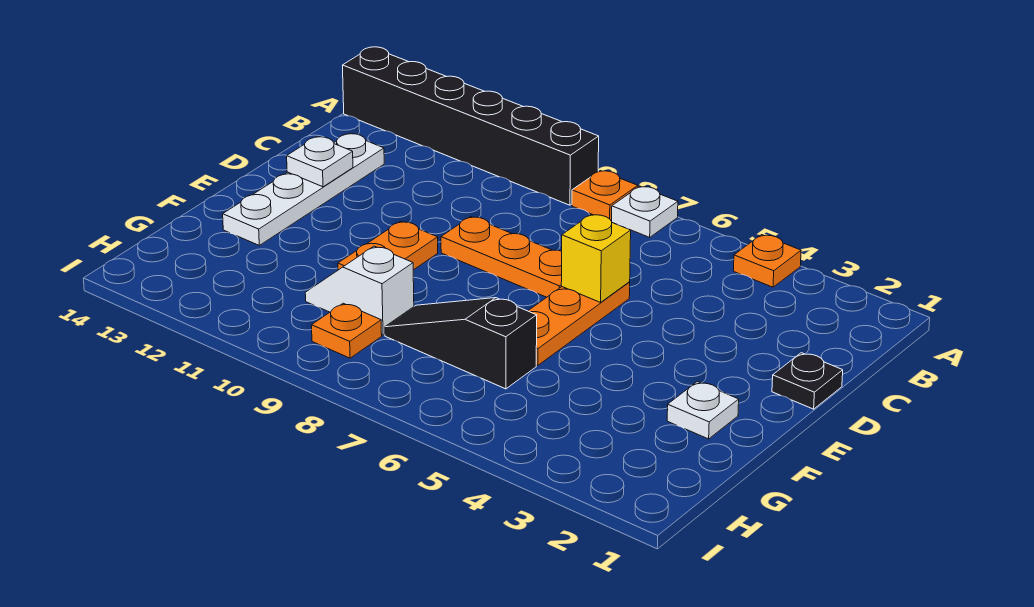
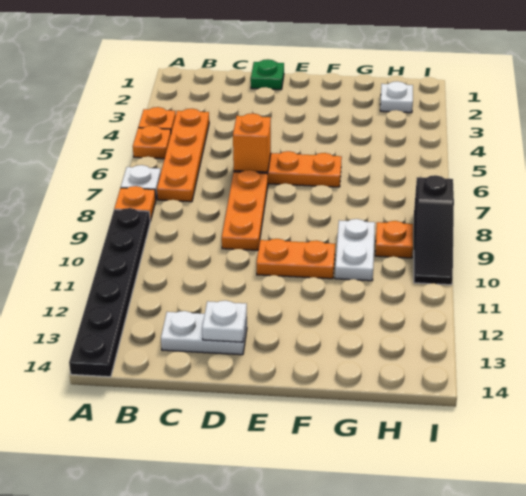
none -> orange plate A5 level 1
black brick A9:A14 level 1 -> black plate A9:A14 level 1
none -> orange plate B4:B7 level 1
white plate C13:F13 level 1 -> white plate C13:D13 level 1
black plate D1 level 1 -> green plate D1 level 1
yellow brick D6 level 2 -> orange brick D6 level 2
white plate F2 level 1 -> white plate H2 level 1
black slope G6:G8 level 1 top 6 -> black slope I8:I10 level 1 top 8
white slope G9:G10 level 1 top 9 -> white plate G9:G10 level 1

